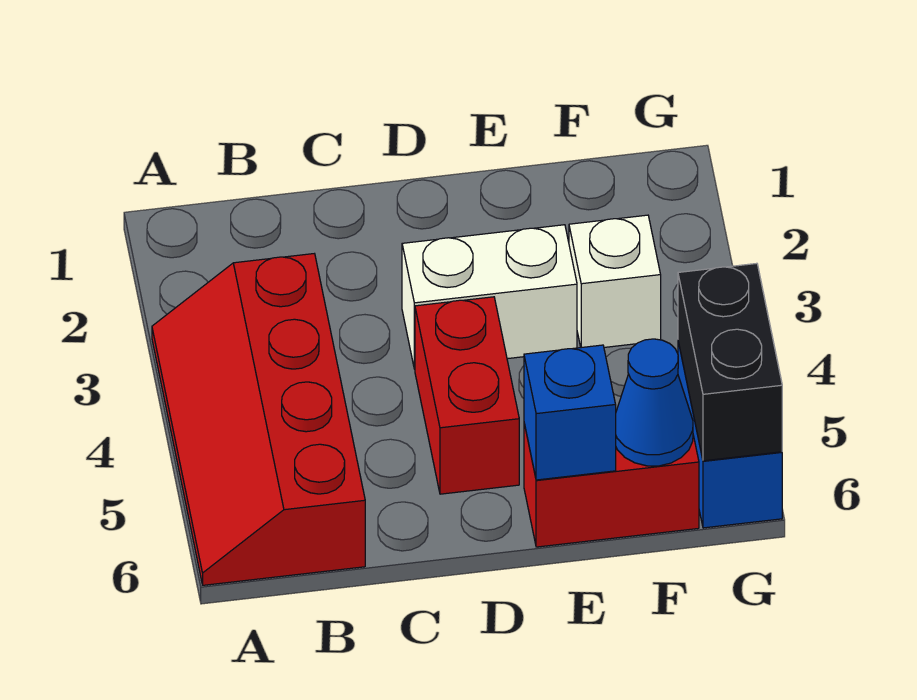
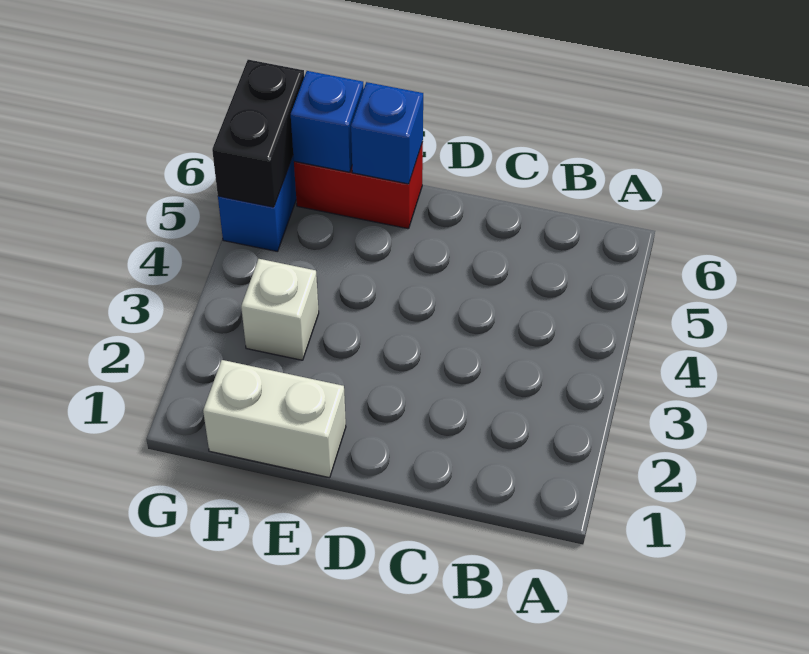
red slope A3:B6 level 1 top B -> none
white brick D3:E3 level 1 -> white brick E1:F1 level 1
red brick D4:D5 level 1 -> none
blue cone F6 level 2 -> blue brick F6 level 2

